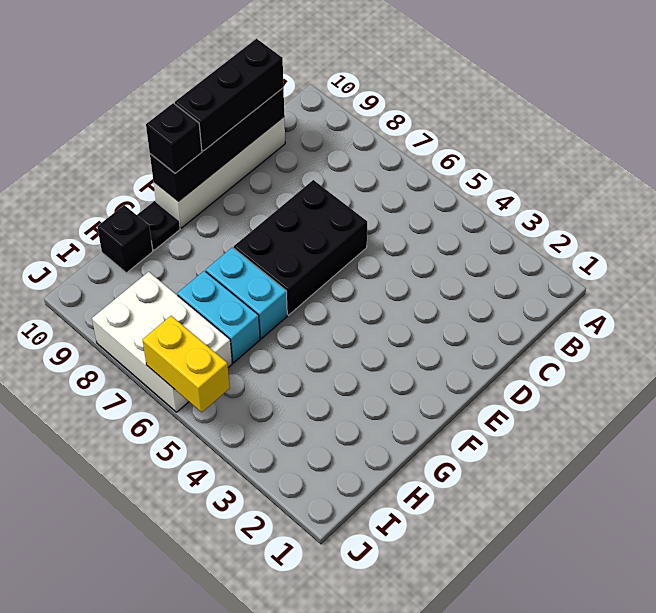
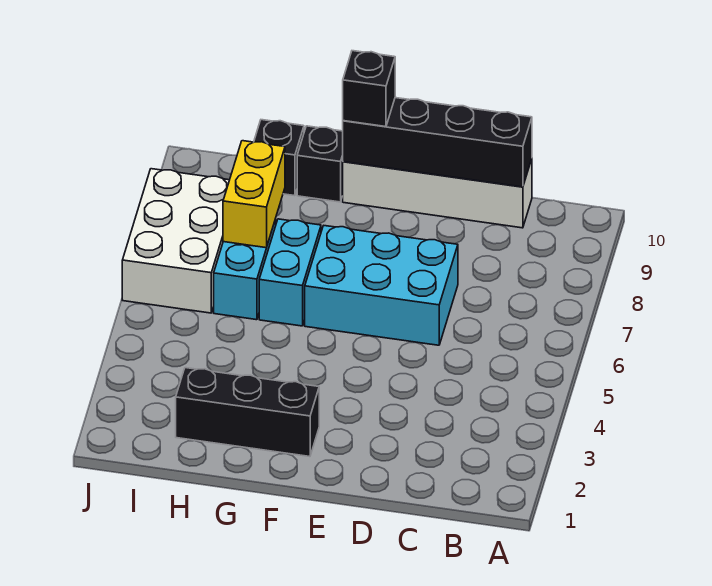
black brick C10:E10 level 3 -> black brick F2:H2 level 1
black brick D6:F7 level 1 -> cyan brick D6:F7 level 1
black plate G10 level 1 -> black brick G10 level 1
yellow brick J5:J6 level 2 -> yellow brick H7:H8 level 2

